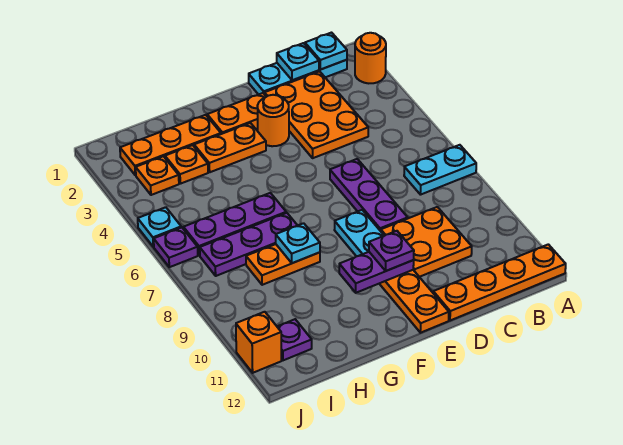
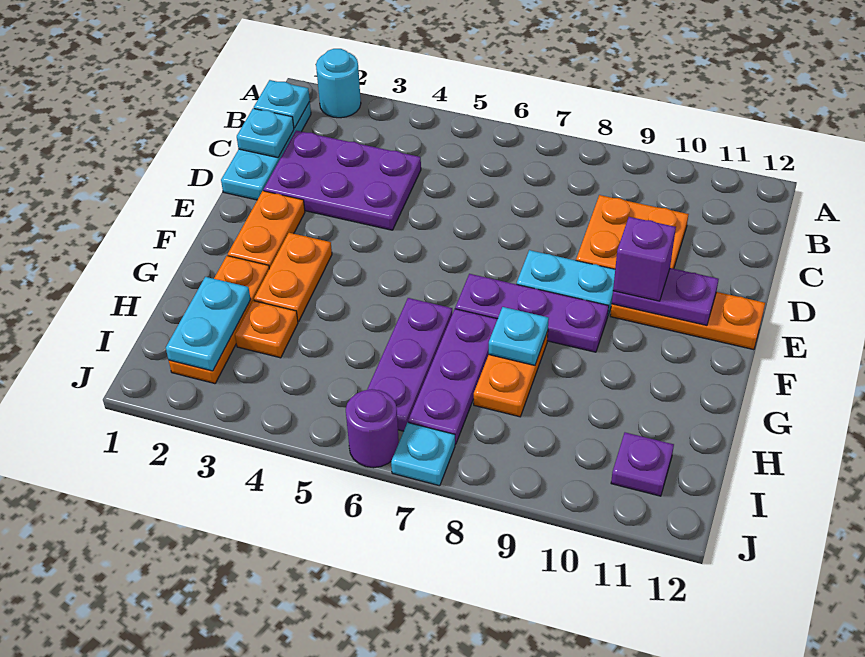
orange round brick A2 level 1 -> cyan round brick A2 level 1
cyan plate A7:B7 level 1 -> cyan plate H2:I2 level 2
orange plate A12:D12 level 1 -> none
orange plate C2:D4 level 1 -> purple plate C2:D4 level 1
purple plate D6:D8 level 1 -> purple plate F7:F9 level 1
orange round brick E3 level 1 -> none
purple plate E10:F10 level 2 -> purple plate E10:E11 level 2
purple plate E10 level 3 -> purple brick E10 level 3
orange plate I3 level 1 -> none
cyan plate J5 level 1 -> cyan plate J7 level 1
purple plate J6 level 1 -> purple round brick J6 level 1
orange brick J11 level 1 -> none

